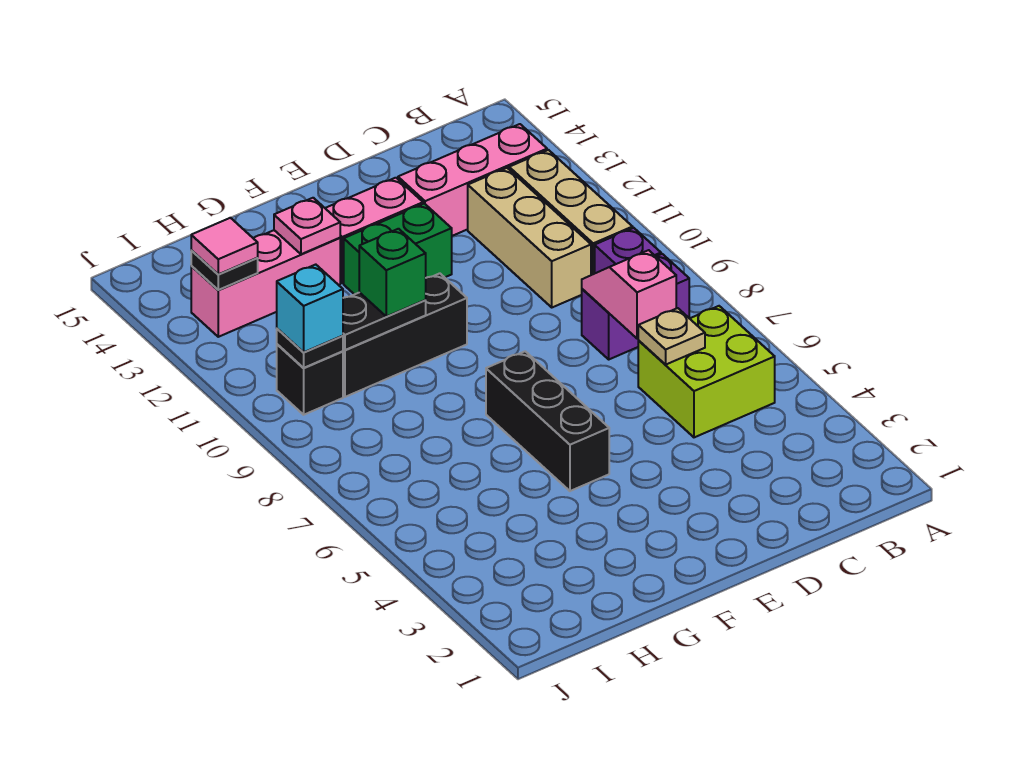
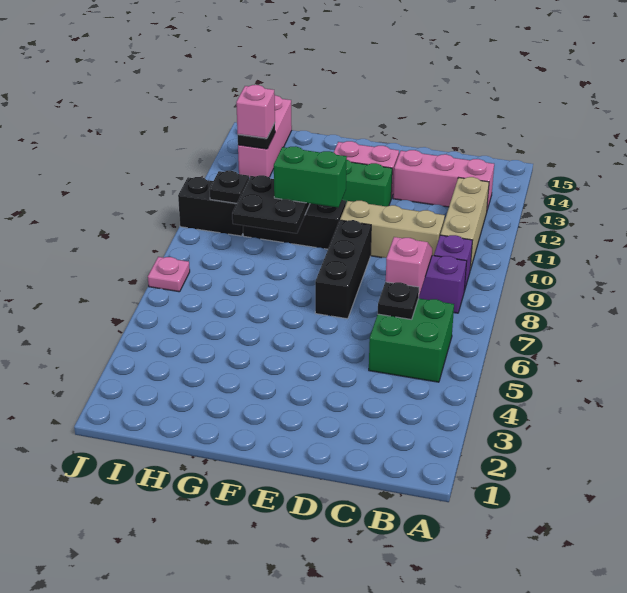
lime brick B5:C6 level 1 -> green brick B5:C6 level 1
tan plate C6 level 2 -> black plate C6 level 2
tan brick C10:C12 level 1 -> tan brick C10:E10 level 1
black brick F5:F7 level 1 -> black brick E7:E9 level 1
black plate G10:H10 level 2 -> black plate G9:H10 level 2
green brick G10 level 3 -> green brick F10:G10 level 3
pink brick G13:I13 level 1 -> pink brick I13:I15 level 1
pink plate G13 level 2 -> pink plate J7 level 1
black brick I10 level 1 -> black brick I10:J10 level 1
cyan brick I10 level 3 -> none
pink tile I13 level 3 -> pink brick I13 level 3

